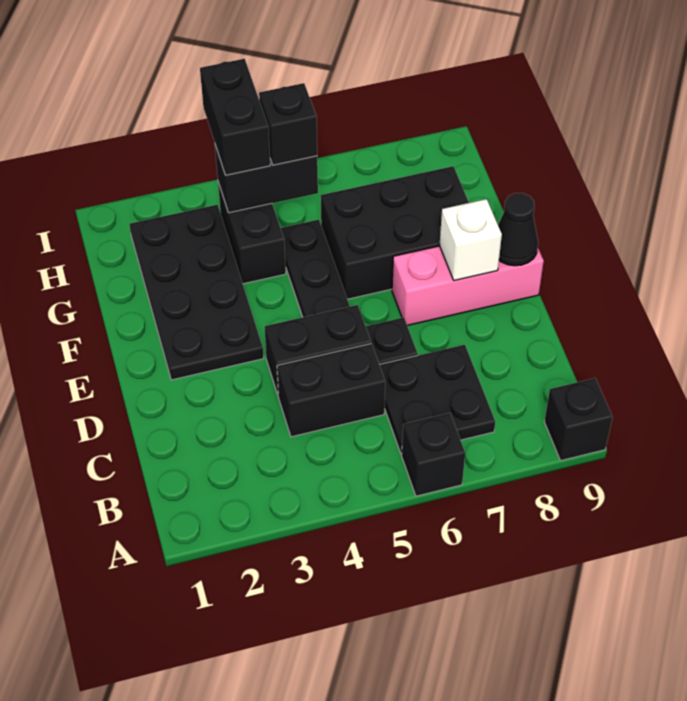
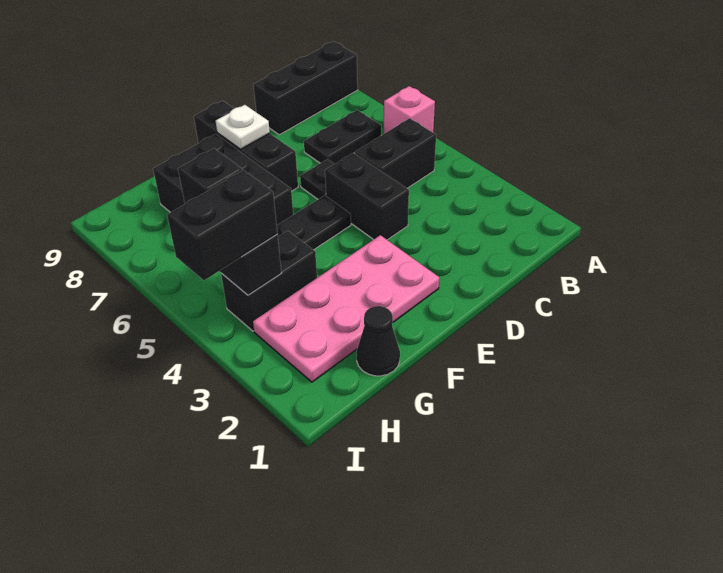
black brick A6 level 1 -> pink brick A6 level 1
black brick A9 level 1 -> black brick A9:C9 level 1
black plate B6:C7 level 1 -> black plate B7:C7 level 1
black brick C4:C5 level 1 -> black brick B5:C5 level 1
black plate E2:H3 level 1 -> pink plate E2:H3 level 1
pink brick E7:E9 level 1 -> black brick E7:E9 level 1
white brick E8 level 2 -> white plate E8 level 2
black cone E9 level 2 -> black cone G1 level 1

